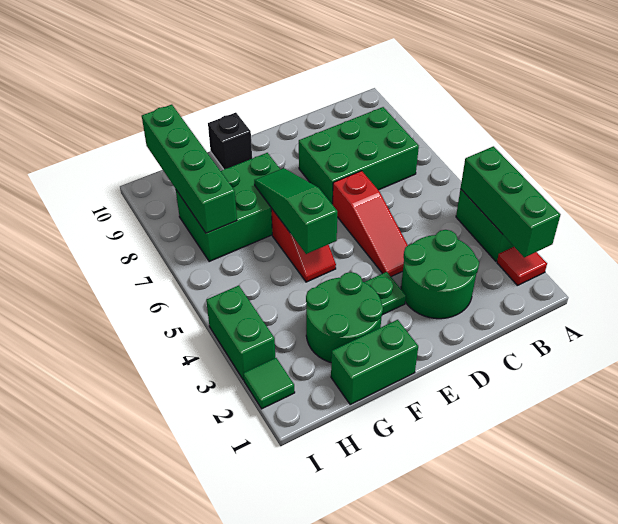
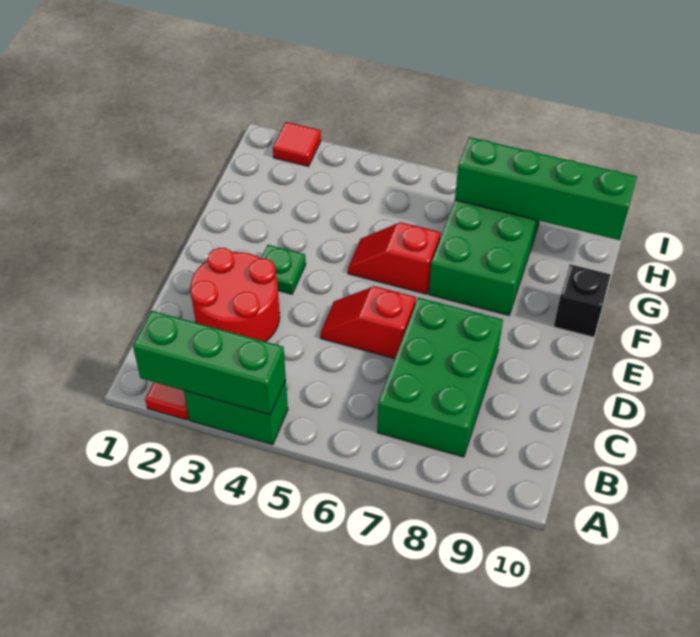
green round brick C2:D3 level 1 -> red round brick C2:D3 level 1
red slope D4:D6 level 1 top 6 -> red slope D5:D6 level 1 top 6
green brick F1:G1 level 1 -> none
green round brick F2:G3 level 1 -> none
green slope F5:F7 level 2 top 5 -> none
green tile I2 level 1 -> red tile I2 level 1
green brick I3:I4 level 1 -> none

